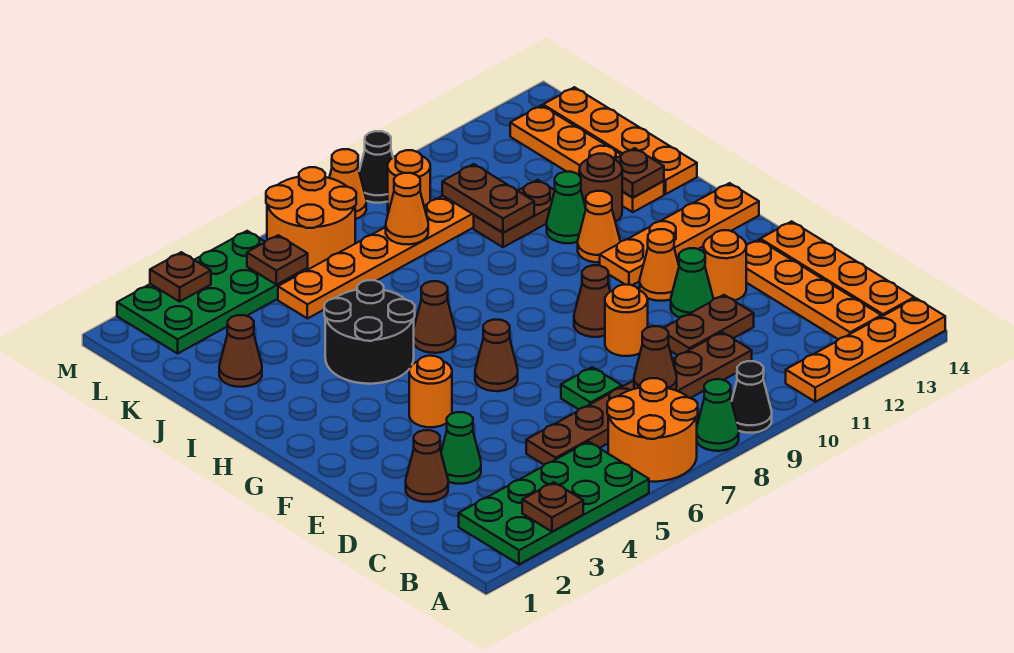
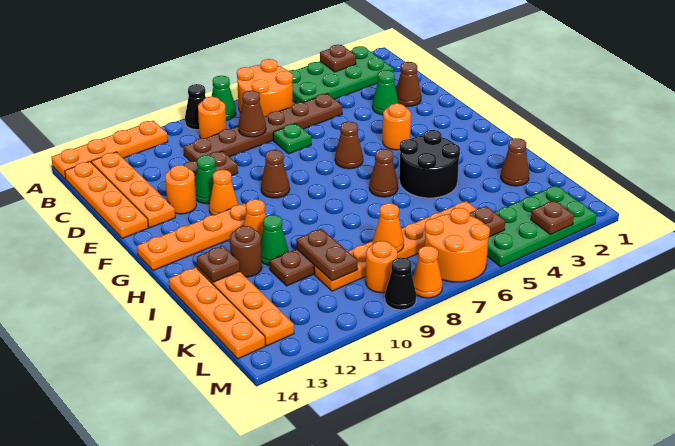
orange round brick E9 level 1 -> orange round brick B9 level 1

